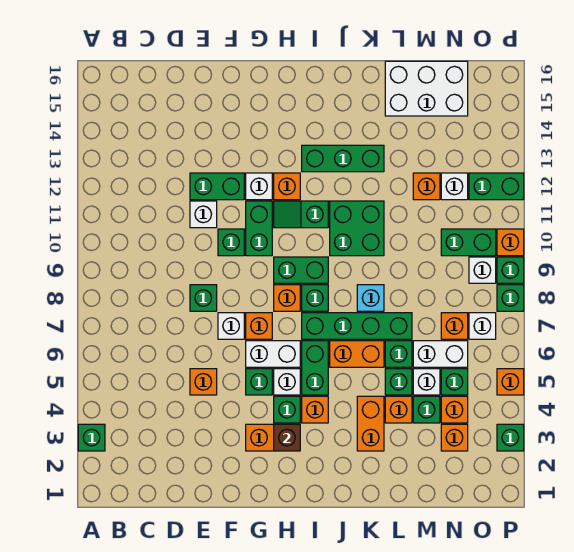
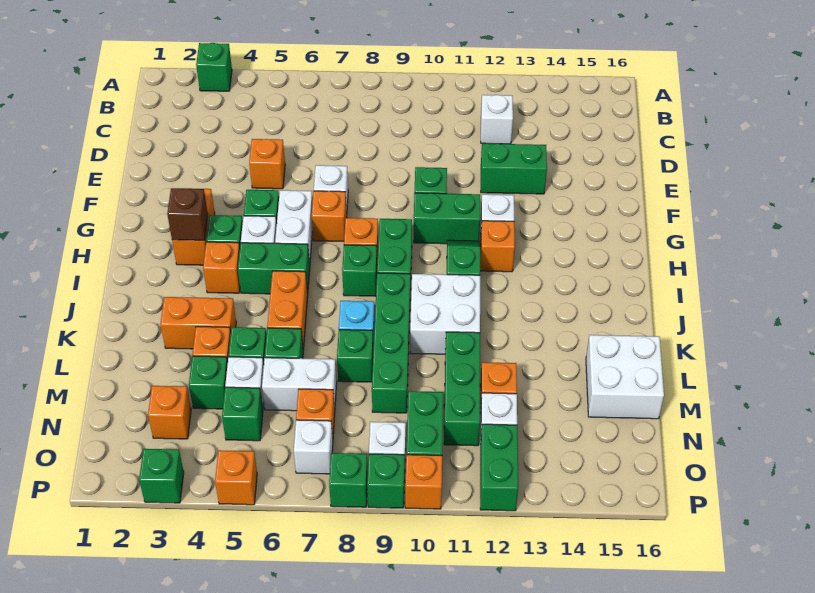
green brick E8 level 1 -> green brick L8 level 1
white brick E11 level 1 -> white brick C12 level 1
green brick E12:F12 level 1 -> green brick E12:E13 level 1
green brick I7:L7 level 1 -> green brick J9:M9 level 1
green brick I13:K13 level 1 -> green brick L11:N11 level 1
green brick J10:K11 level 1 -> white brick J10:K11 level 1
white brick L15:N16 level 1 -> white brick L15:M16 level 1
white brick M6:N6 level 1 -> white brick M6:M7 level 1
orange brick N4 level 1 -> none

